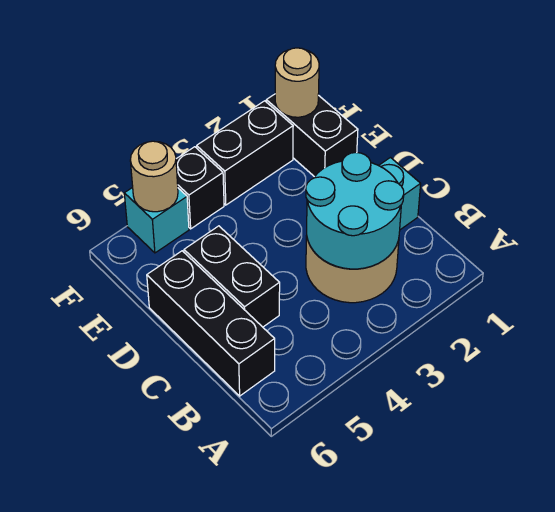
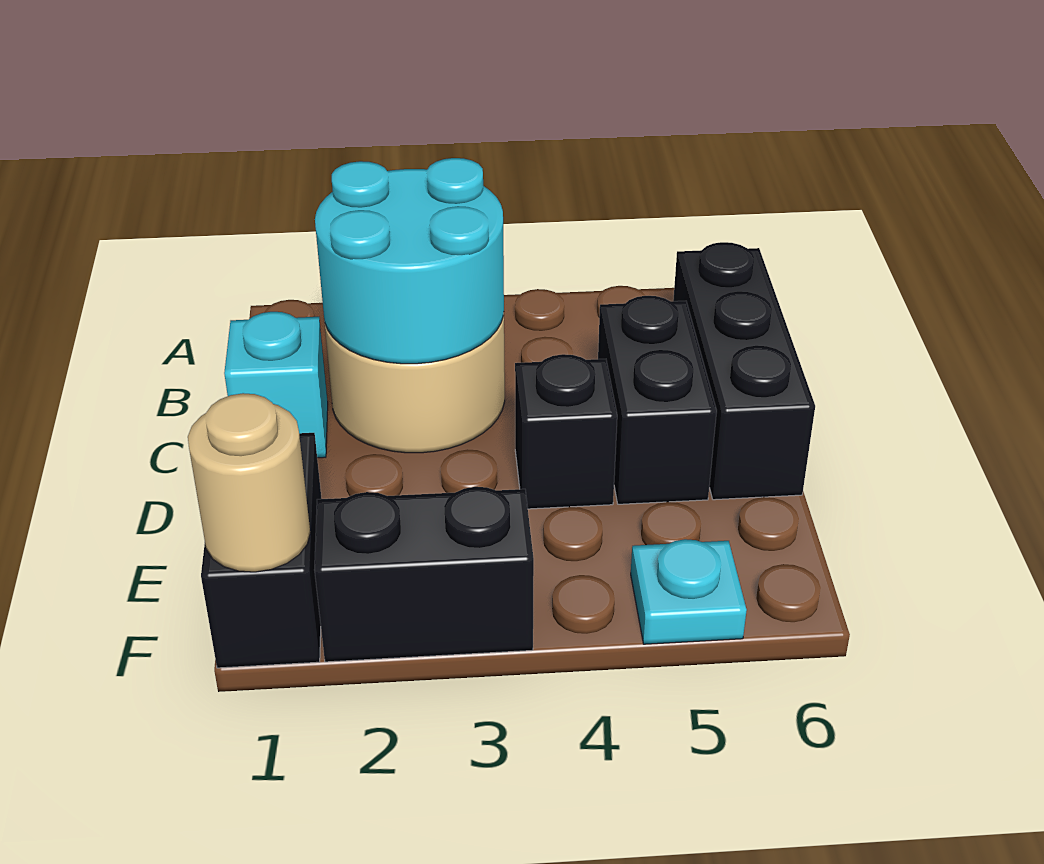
black brick F4 level 1 -> black brick D4 level 1
cyan brick F5 level 1 -> cyan plate F5 level 1
tan round brick F5 level 2 -> none

